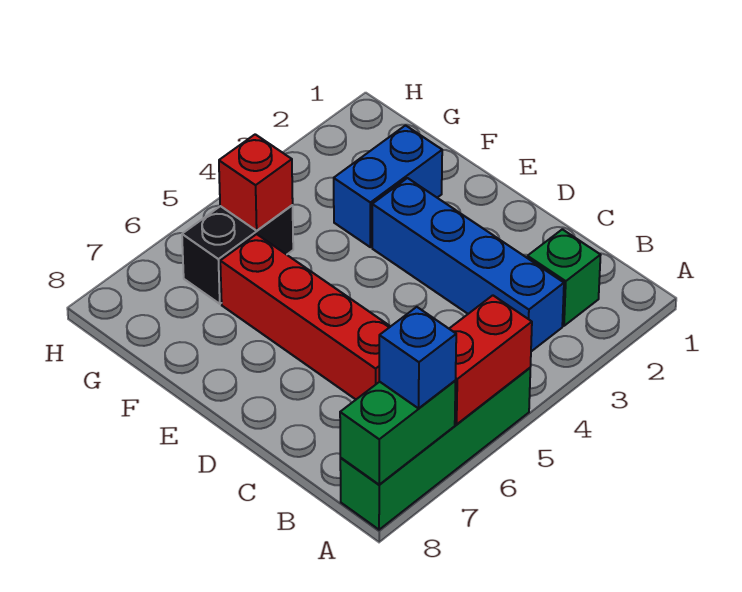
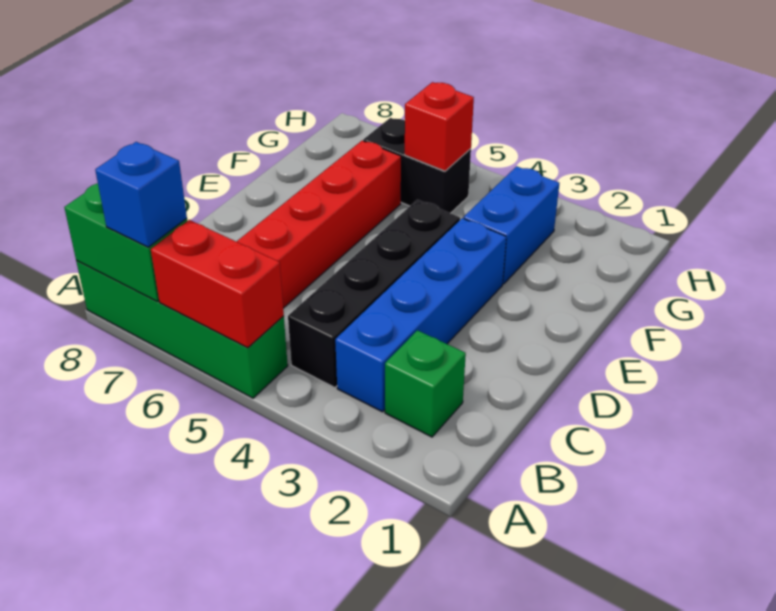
none -> black brick B4:E4 level 1
blue brick F2:F3 level 1 -> blue brick F3:G3 level 1

